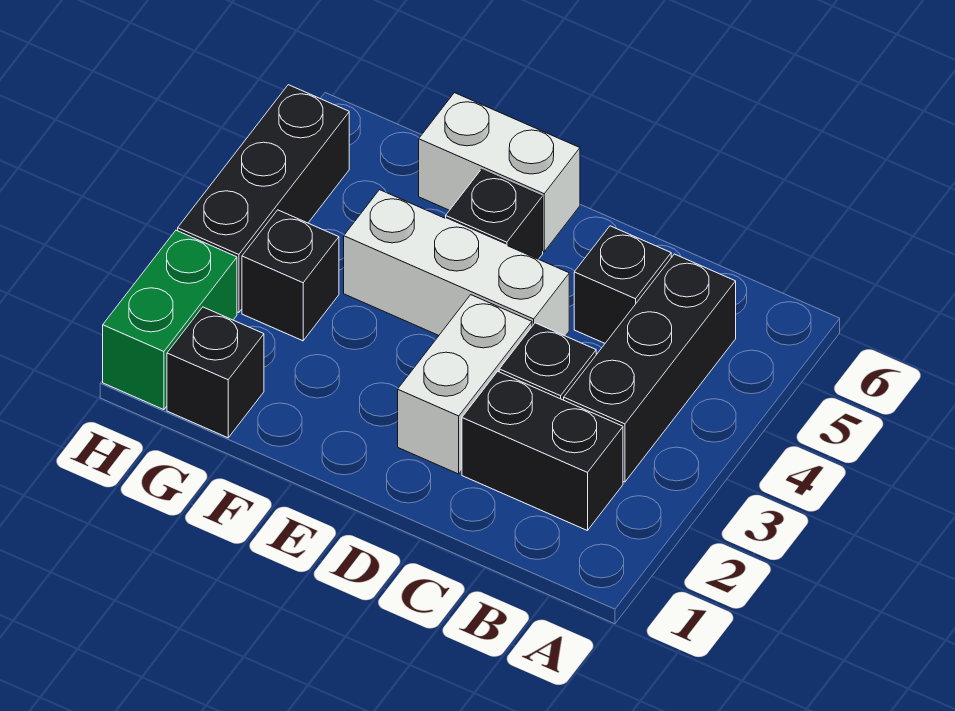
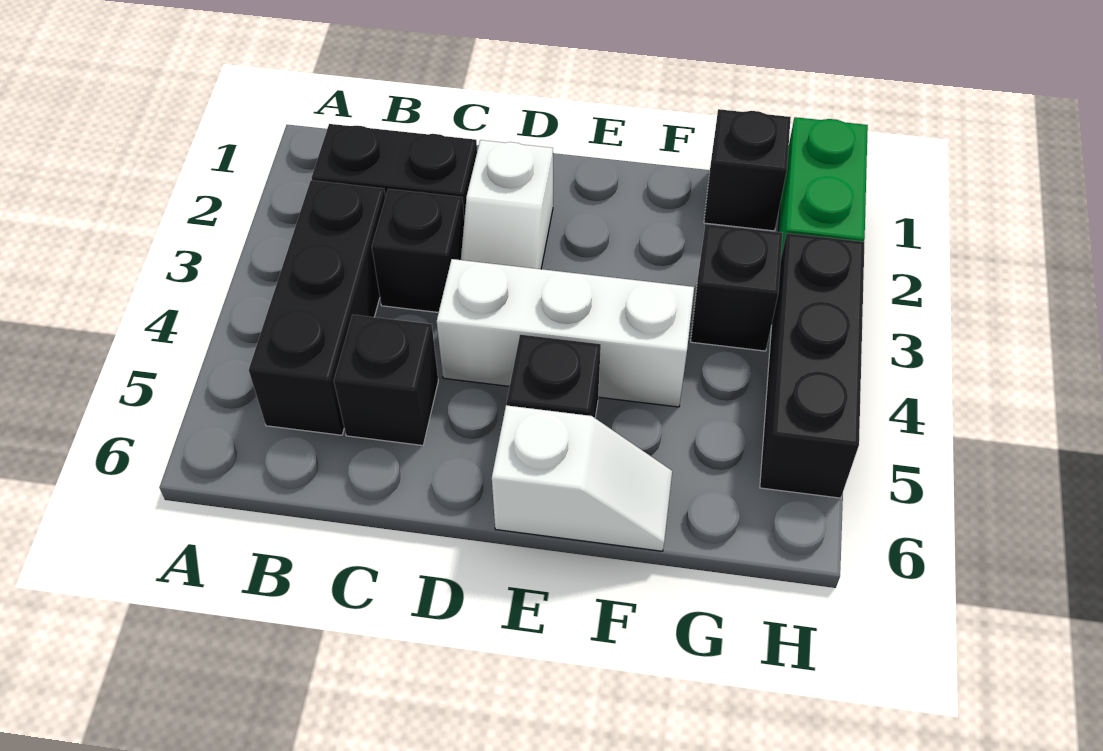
white brick D2:D3 level 1 -> white slope D2:D3 level 1 top 2
white brick E6:F6 level 1 -> white slope E6:F6 level 1 top E

